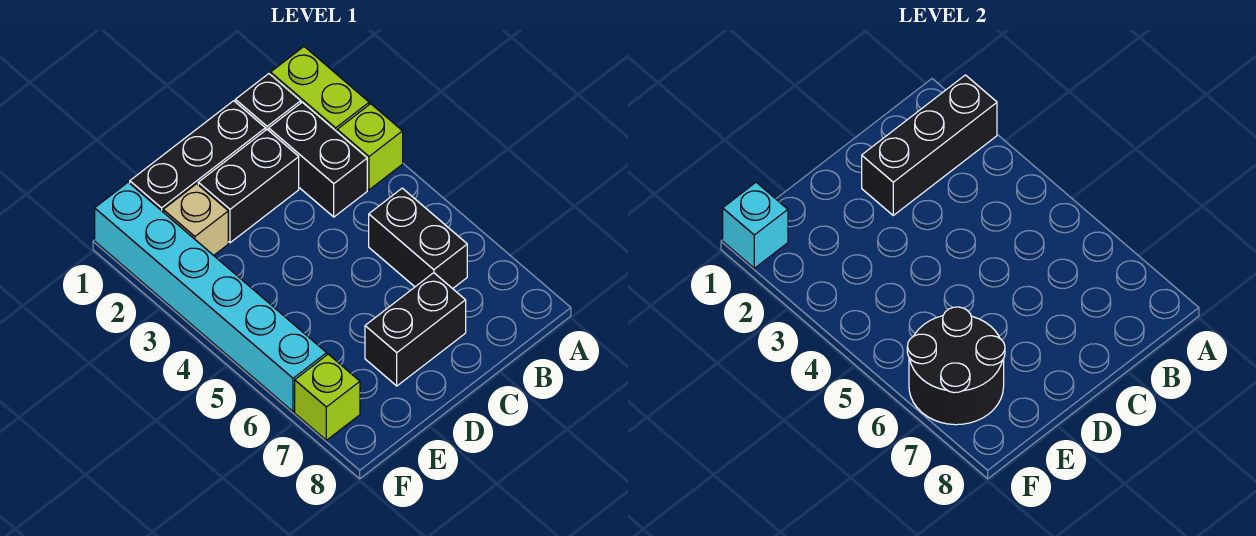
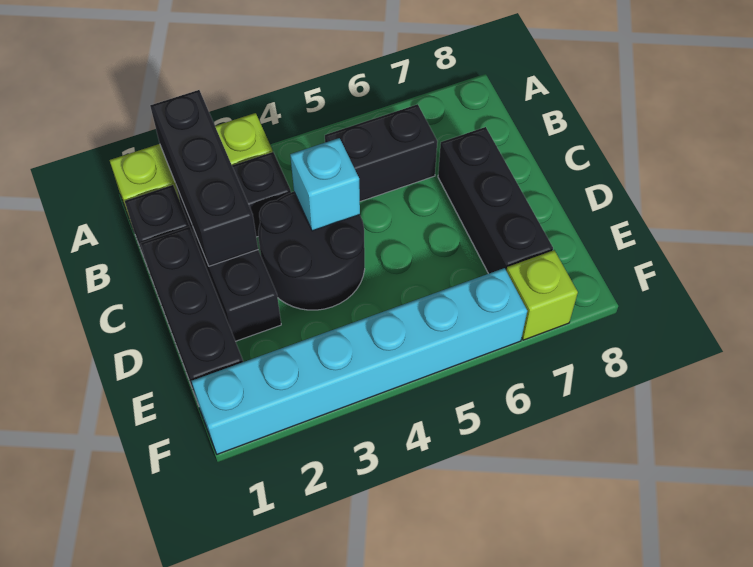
black brick C7:D7 level 1 -> black brick C7:E7 level 1
tan brick E2 level 1 -> none
black round brick E6:F7 level 2 -> black round brick C3:D4 level 1
cyan brick F1 level 2 -> cyan brick C4 level 2

